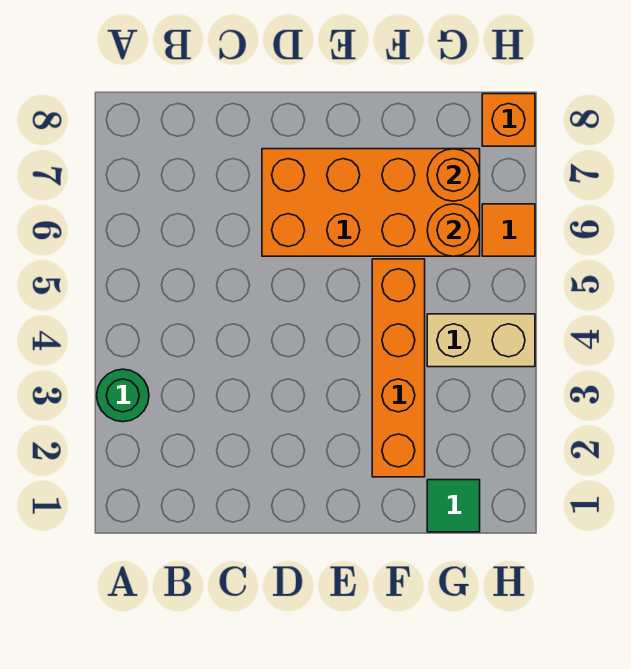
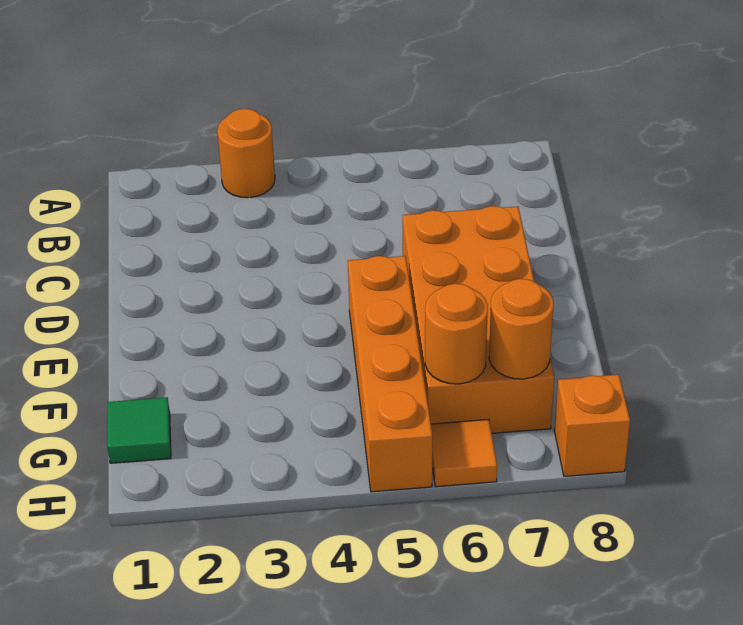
green round brick A3 level 1 -> orange round brick A3 level 1
orange brick F2:F5 level 1 -> orange brick E5:H5 level 1
tan brick G4:H4 level 1 -> none

